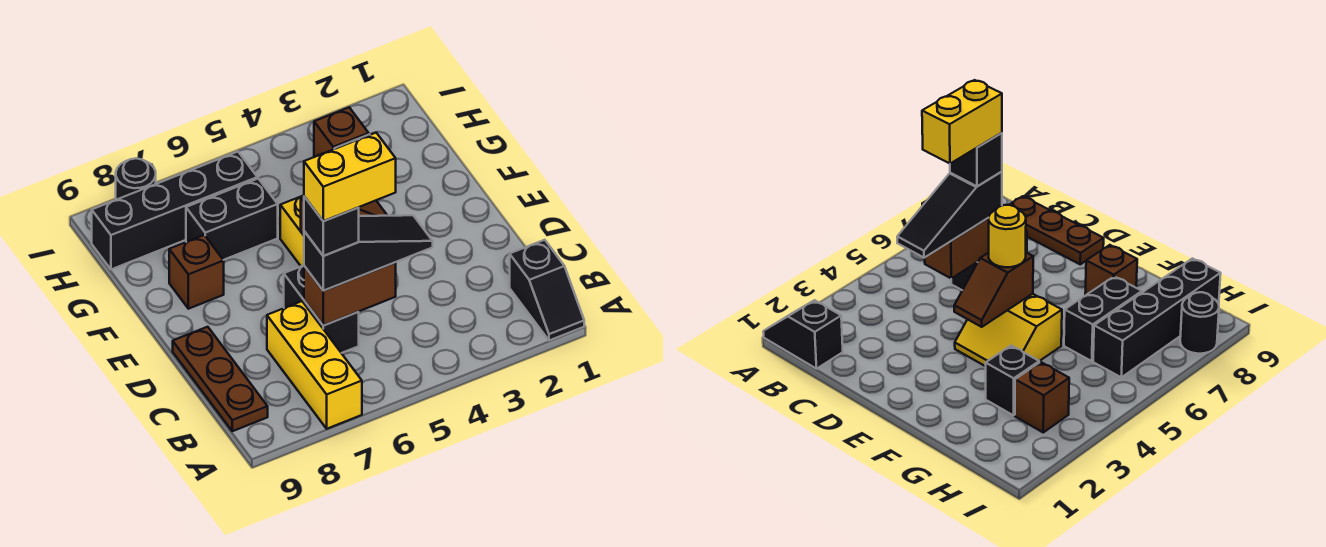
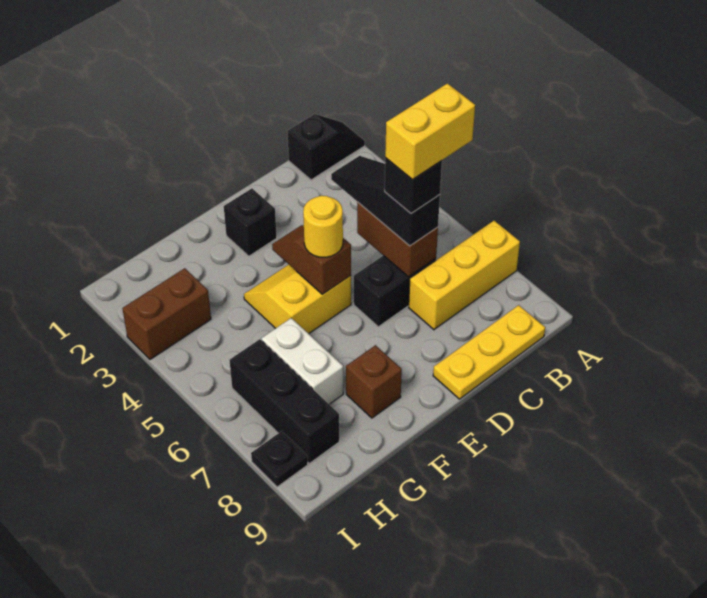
brown plate B9:D9 level 1 -> yellow plate B9:D9 level 1
yellow brick C5:C6 level 5 -> yellow brick B6:C6 level 5
black brick G3 level 1 -> black brick E2 level 1
black brick G6:G7 level 1 -> white brick G6:G7 level 1
brown brick H3 level 1 -> brown brick H3:I3 level 1
black brick H6:H9 level 1 -> black brick H6:H8 level 1
black round brick I8 level 1 -> black plate I8 level 1

